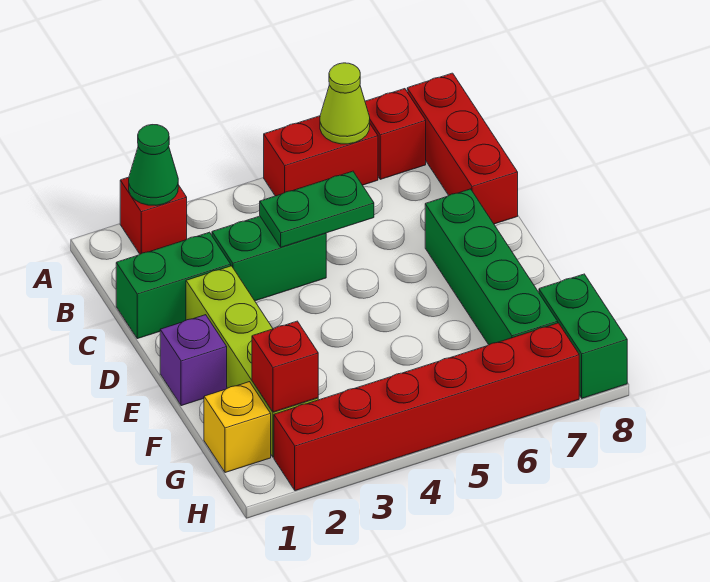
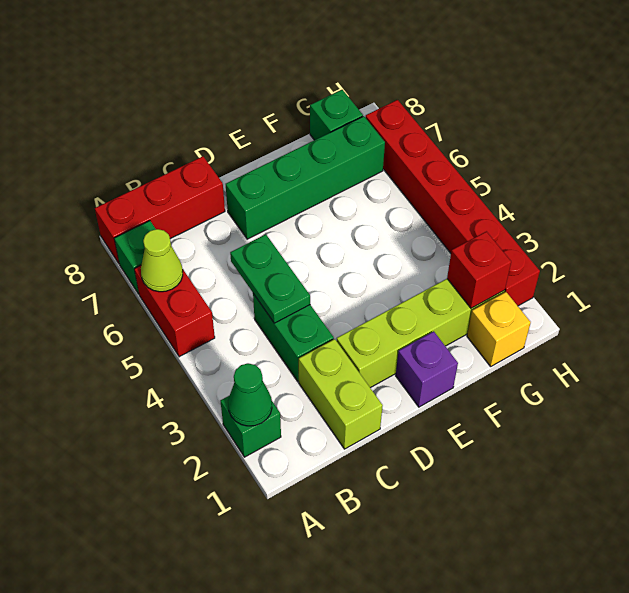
red brick A2 level 1 -> green brick A2 level 1
red brick A7 level 1 -> green brick A7 level 1
green brick C1:C2 level 1 -> lime brick C1:C2 level 1
green brick G8:H8 level 1 -> green brick G8 level 1

